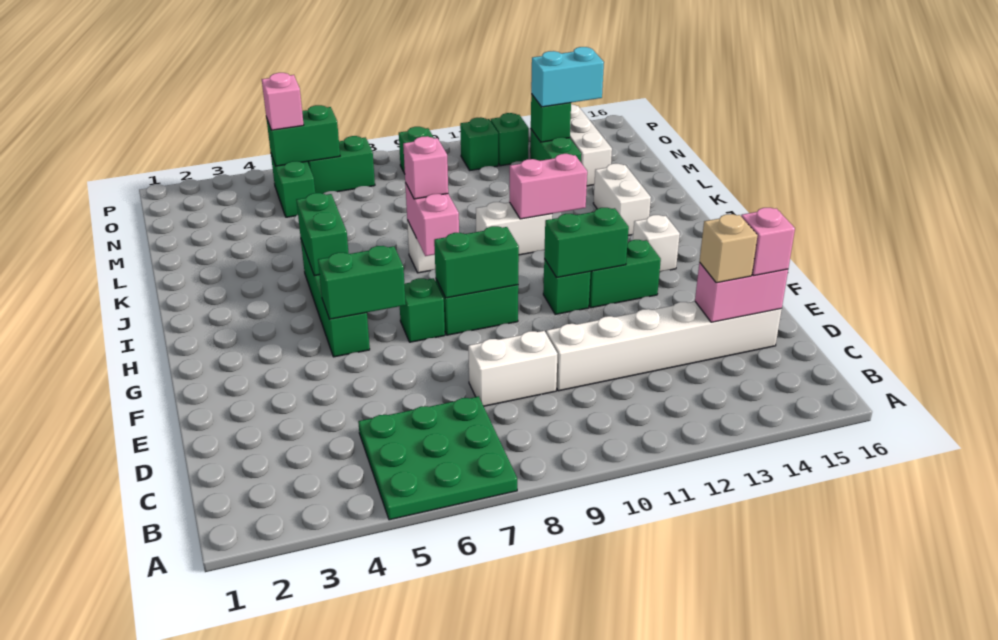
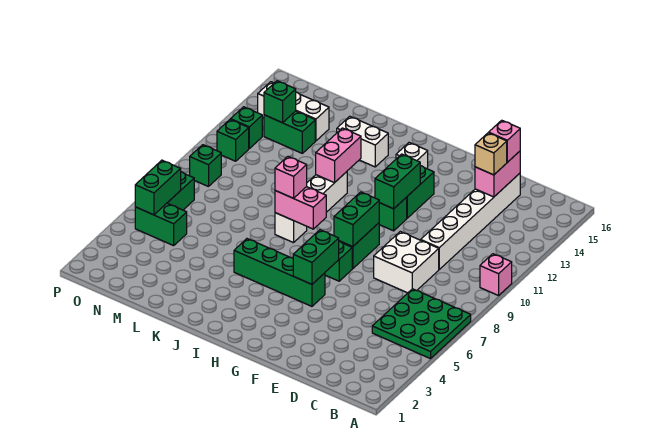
white brick D8:D9 level 1 -> white brick D8:E9 level 1
green brick I5:J5 level 2 -> none
cyan brick N13:N14 level 3 -> none
pink brick O5 level 3 -> pink brick A10 level 1

